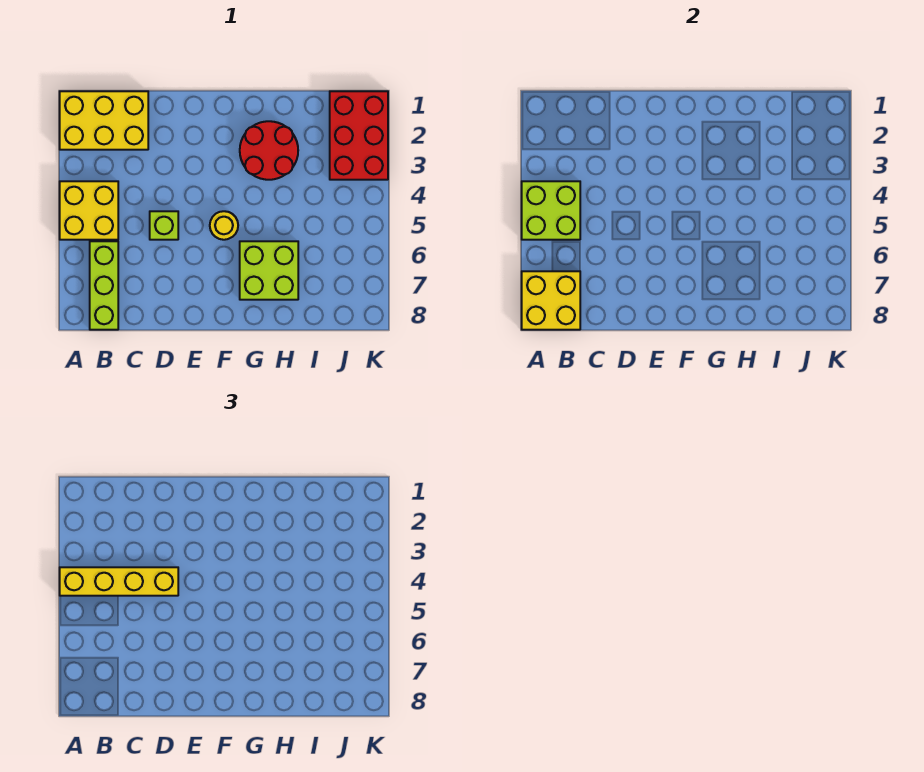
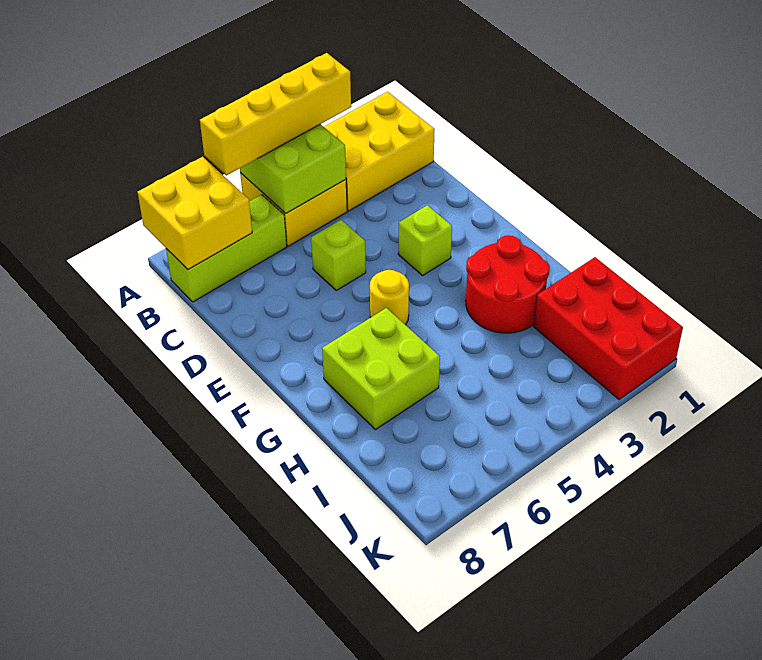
yellow brick A1:C2 level 1 -> yellow brick A1:B3 level 1
yellow brick A4:D4 level 3 -> yellow brick A3:A6 level 3
none -> lime brick E3 level 1
red brick J1:K3 level 1 -> red brick I1:K2 level 1

